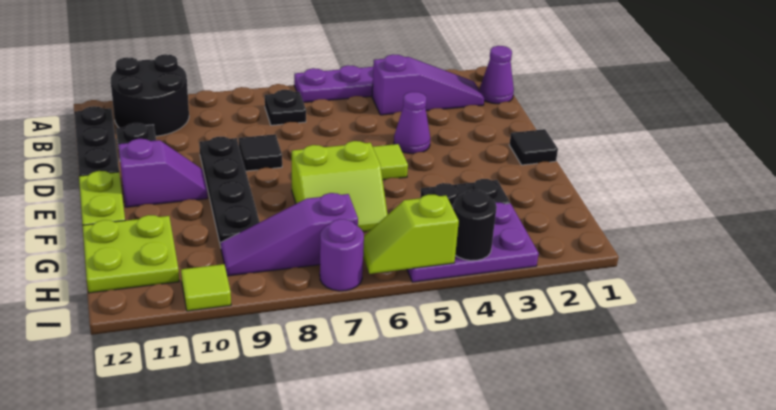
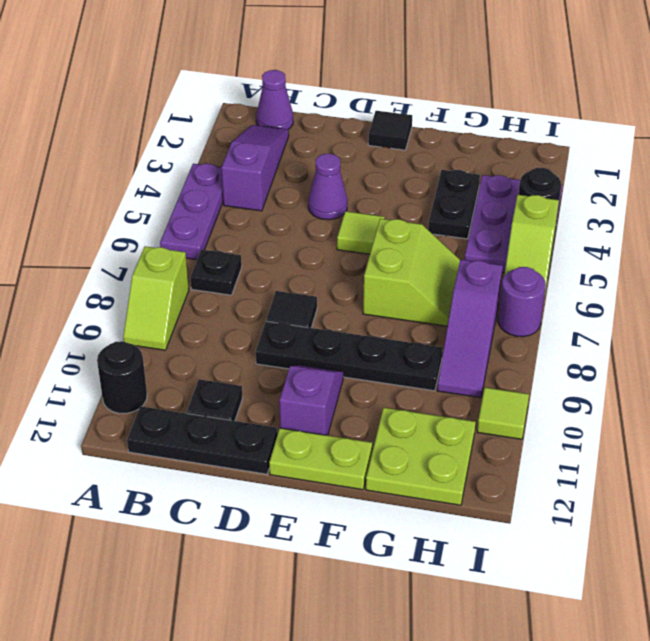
none -> lime slope A8:A9 level 1 top 8
black round brick A10:B11 level 1 -> black round brick A11 level 1

